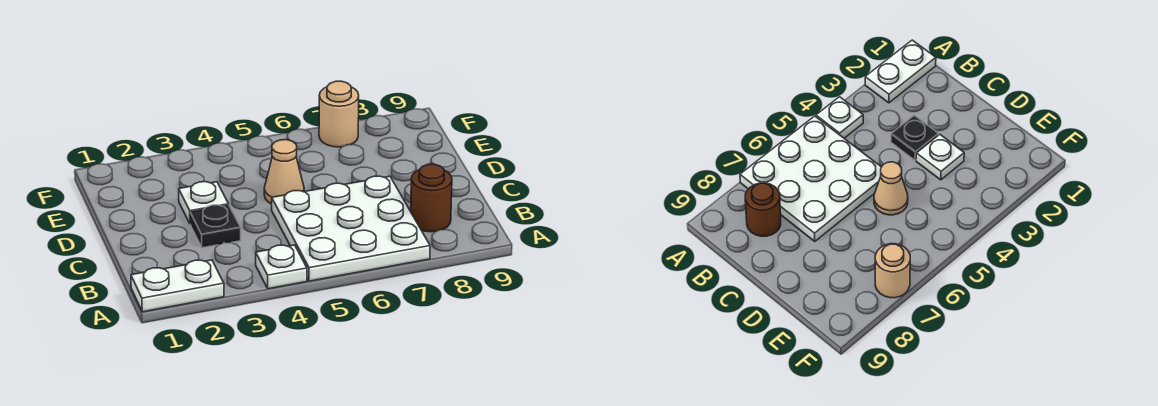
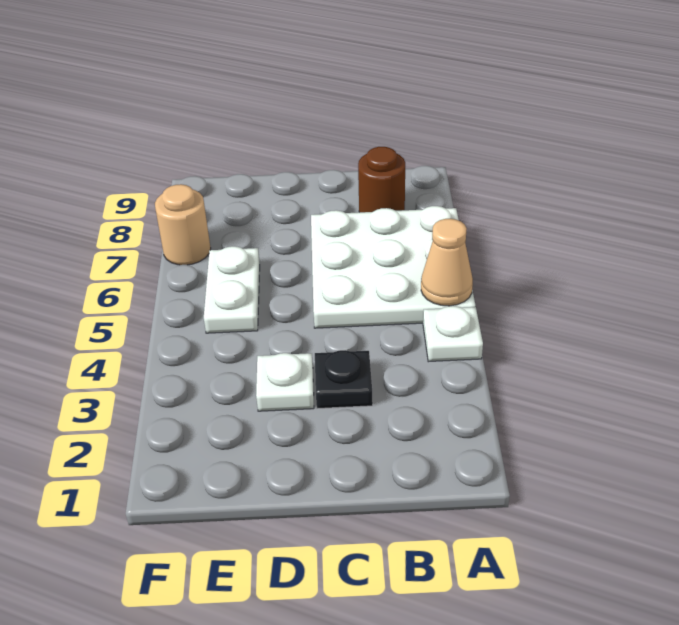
white plate A1:A2 level 1 -> white plate E5:E6 level 1
tan cone D5 level 1 -> tan cone A5 level 2

